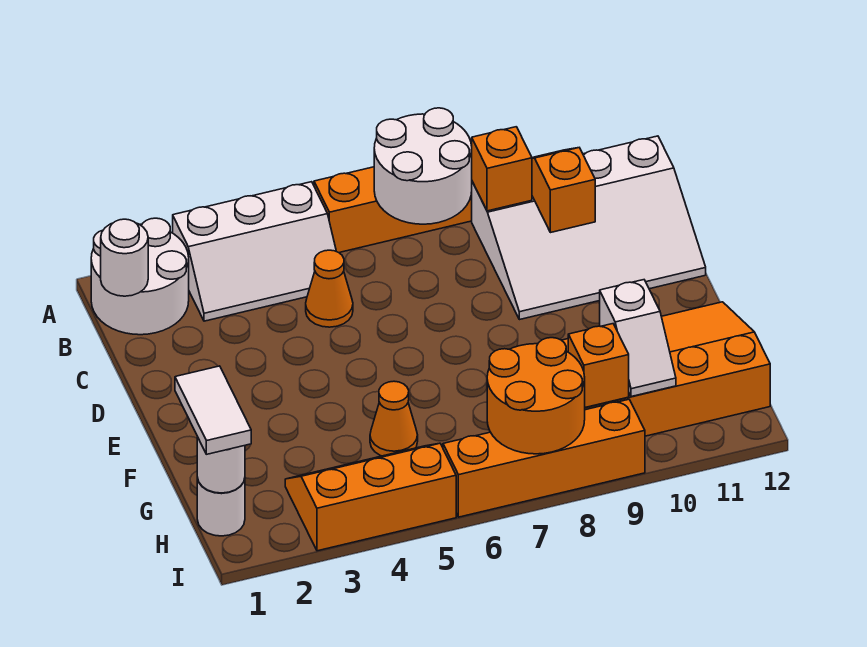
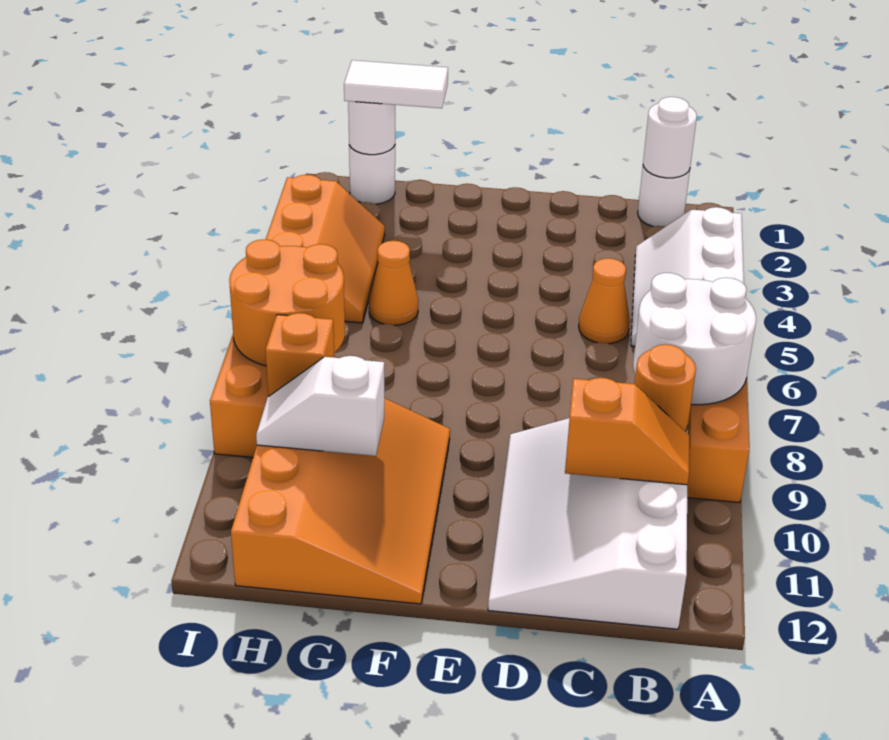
white round brick A1:B2 level 1 -> white round brick B1 level 1
orange brick B9 level 2 -> orange round brick B9 level 2

